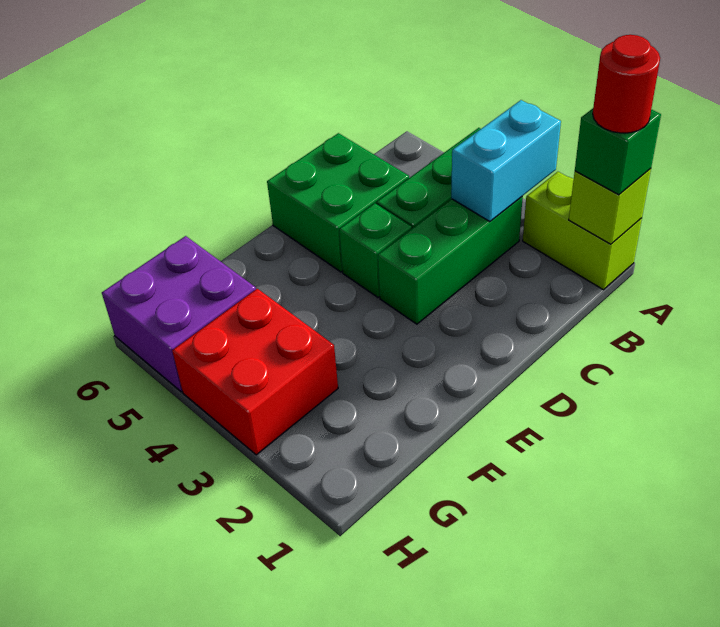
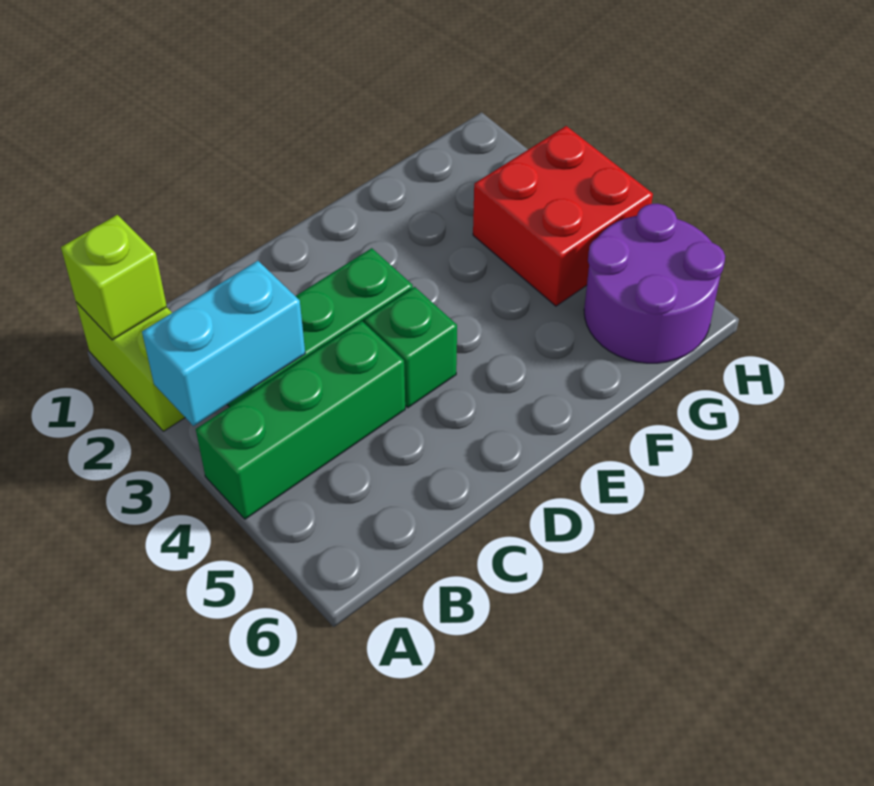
green brick A1 level 3 -> none
red round brick A1 level 4 -> none
green brick C5:D6 level 1 -> none
purple brick G5:H6 level 1 -> purple round brick G5:H6 level 1

